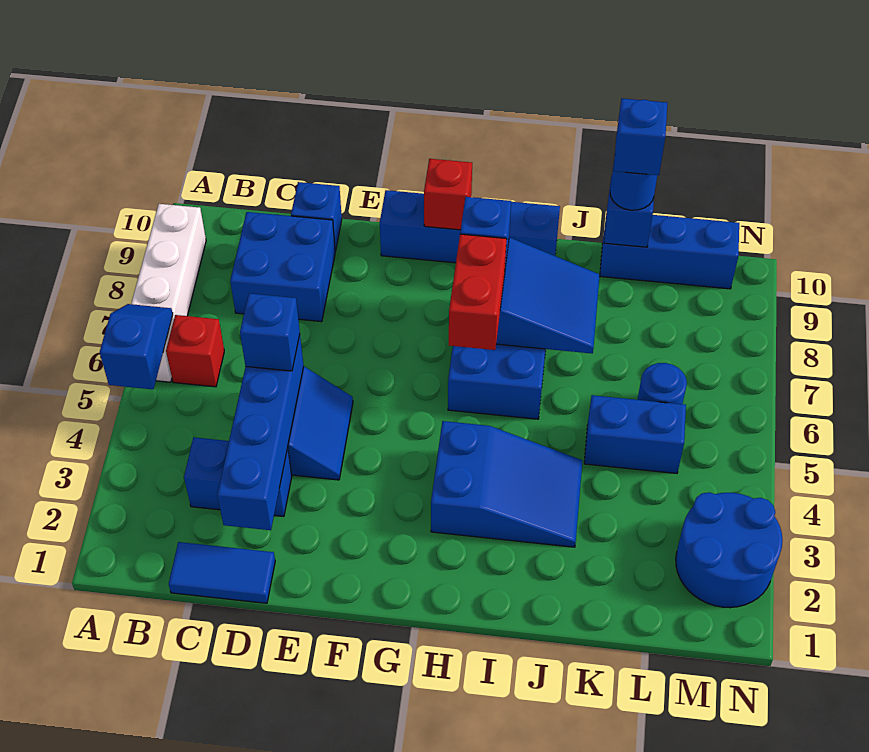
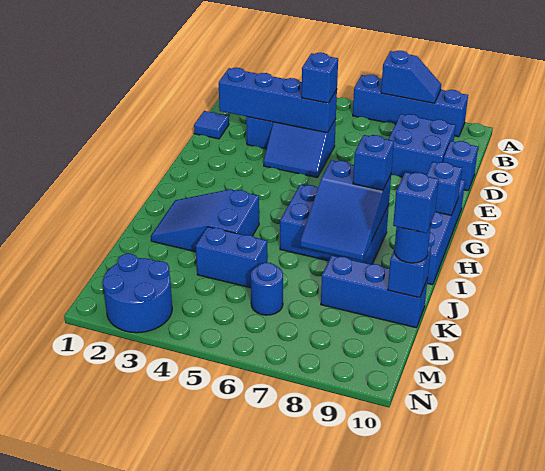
blue slope A5:A6 level 2 top 5 -> blue slope A7:A8 level 2 top 7
white brick A6:A9 level 1 -> blue brick A6:A9 level 1
red brick B6 level 1 -> none
blue tile C1:D1 level 1 -> blue tile D1 level 1
red brick G10 level 2 -> blue brick G10 level 2
blue slope H3:J4 level 1 top H -> blue slope I2:J4 level 1 top 4
red brick H6:H7 level 3 -> none
blue brick K5:L5 level 1 -> blue brick K4:K5 level 1
blue brick K10:M10 level 1 -> blue brick K8:K10 level 1

